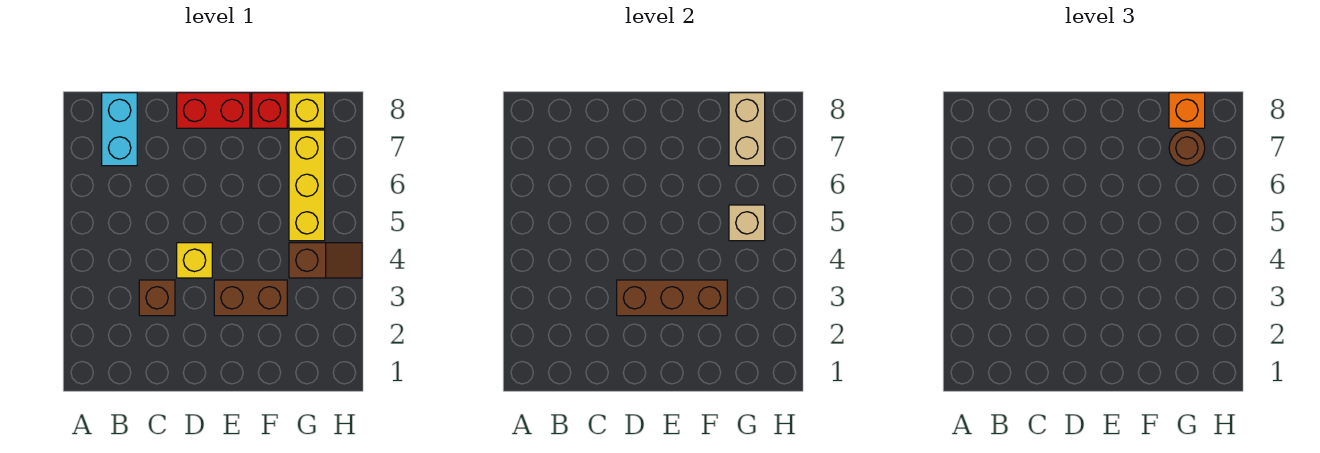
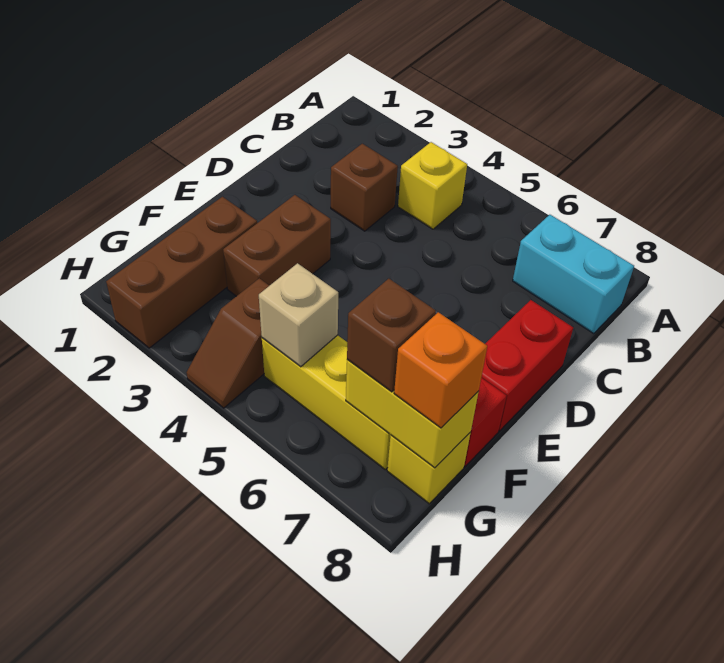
brown brick D3:F3 level 2 -> brown brick F2:H2 level 1
yellow brick D4 level 1 -> yellow brick B4 level 1
tan brick G7:G8 level 2 -> yellow brick G7:G8 level 2
brown round brick G7 level 3 -> brown brick G7 level 3

